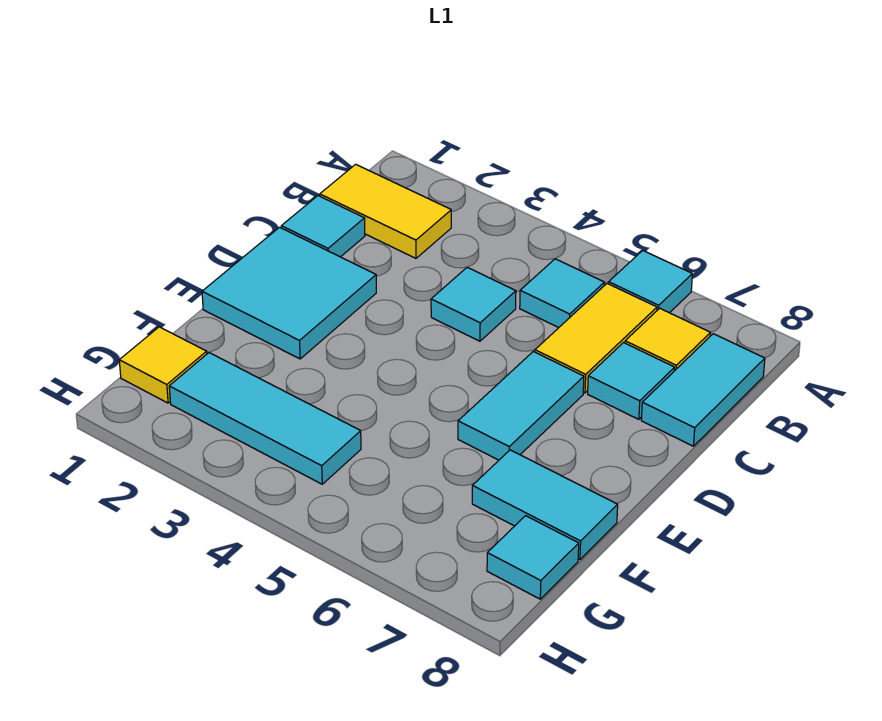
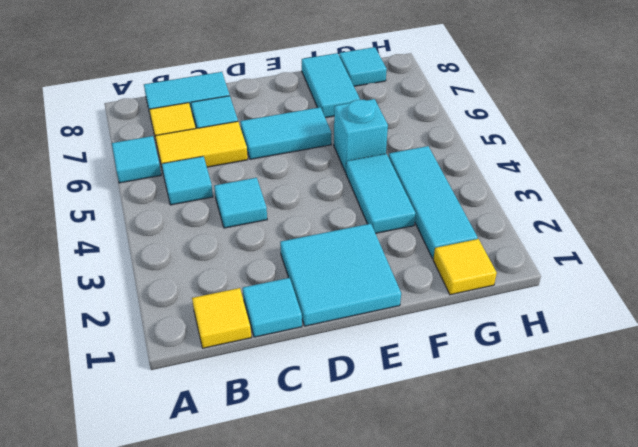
yellow tile B1:B2 level 1 -> yellow tile B1 level 1
none -> cyan tile F3:F4 level 1
none -> cyan brick F5 level 1

